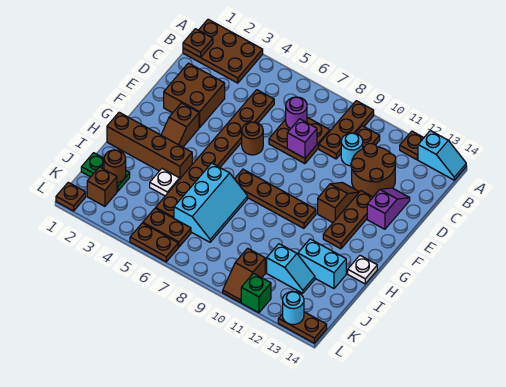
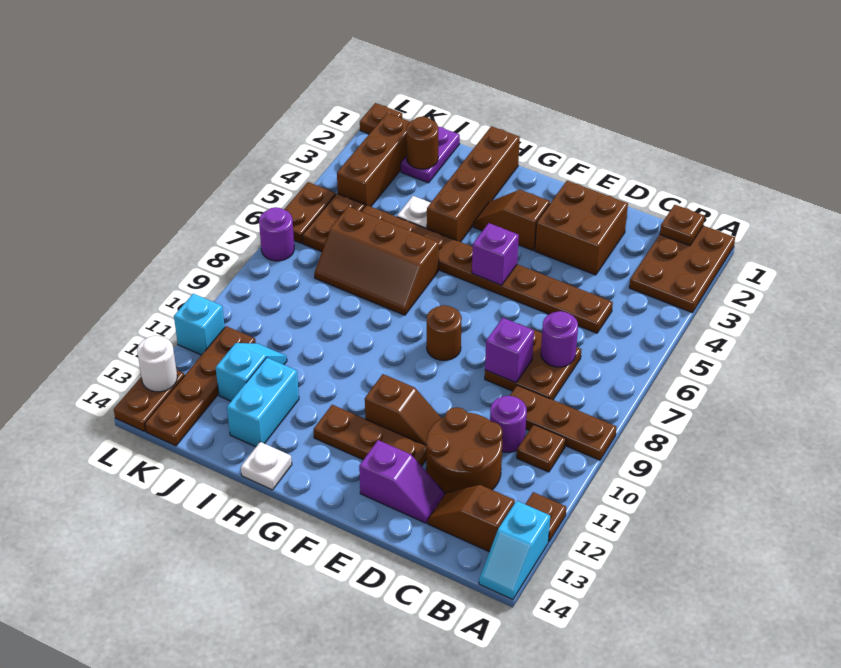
cyan round brick C10 level 1 -> purple round brick C10 level 1
brown round brick E6 level 1 -> brown round brick F8 level 1
none -> purple brick F5 level 2
brown plate G7:G10 level 1 -> brown plate K11:K14 level 1
cyan slope H6:J7 level 1 top 6 -> brown slope H6:J7 level 1 top 6
green plate J1:J2 level 1 -> purple plate J1:J2 level 1
cyan slope J11:J12 level 1 top 11 -> cyan slope J11:J12 level 1 top 12
brown brick K2 level 1 -> brown brick K2:K4 level 1
brown slope K10:L10 level 1 top K -> brown slope B13:C13 level 1 top B
none -> purple round brick L7 level 1
green brick L11 level 1 -> cyan brick L11 level 1
cyan round brick L13 level 2 -> white round brick L13 level 2

